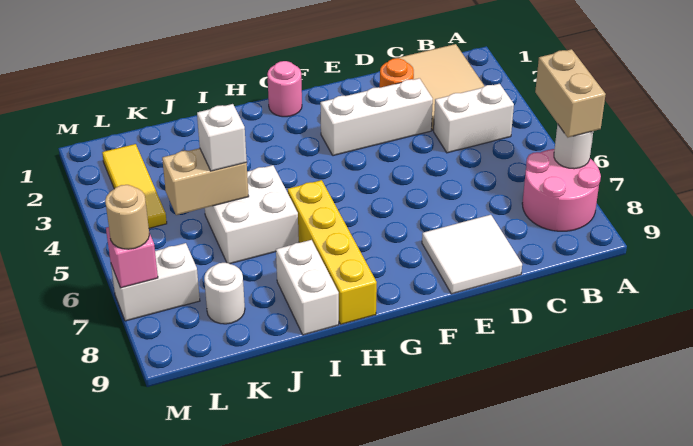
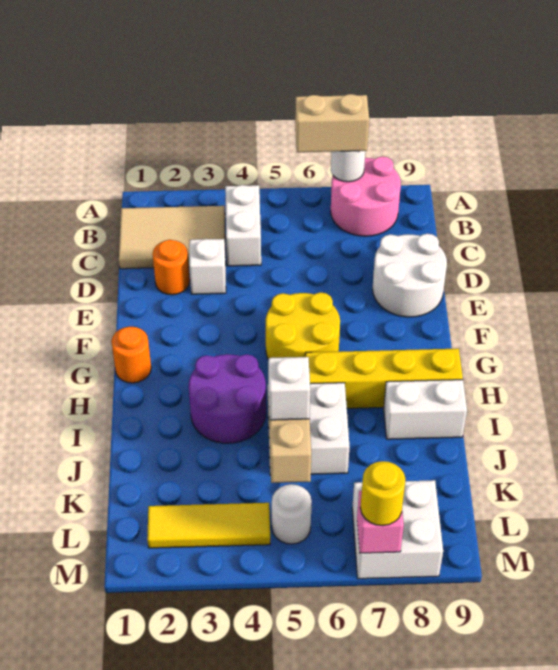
white brick D3:F3 level 1 -> white brick D3 level 1
white tile D8:E9 level 1 -> white round brick D8:E9 level 1
none -> yellow round brick F5:G6 level 1
pink round brick G1 level 1 -> orange round brick G1 level 1
none -> purple round brick H3:I4 level 1
white round brick K8 level 1 -> white round brick L5 level 1
white brick L7:M7 level 1 -> white brick L7:M8 level 1
tan round brick M7 level 3 -> yellow round brick M7 level 3

